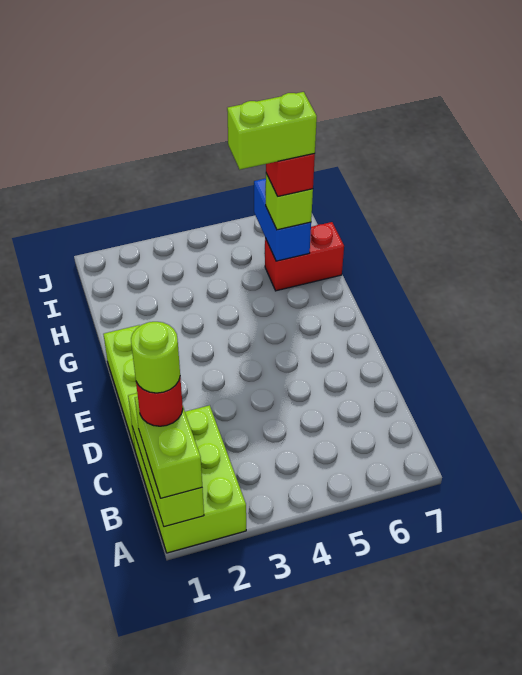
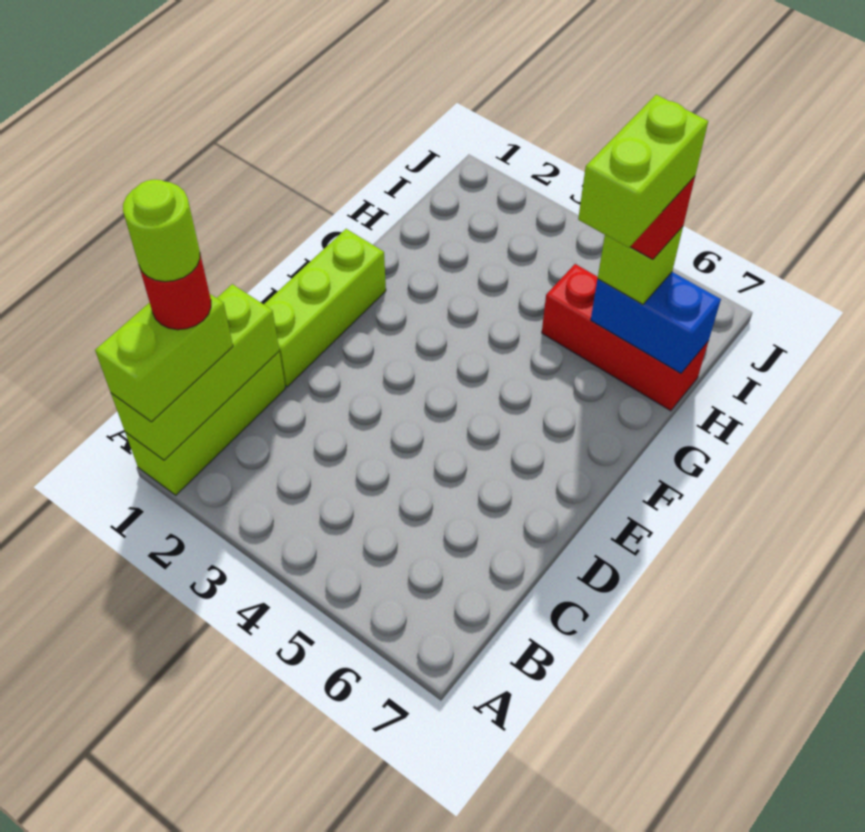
lime brick A1:C2 level 1 -> lime brick A1:C1 level 1
lime brick H5:H6 level 5 -> lime brick G6:H6 level 5
red brick H6:H7 level 1 -> red brick H5:H7 level 1
blue brick H6:I6 level 2 -> blue brick H6:H7 level 2

